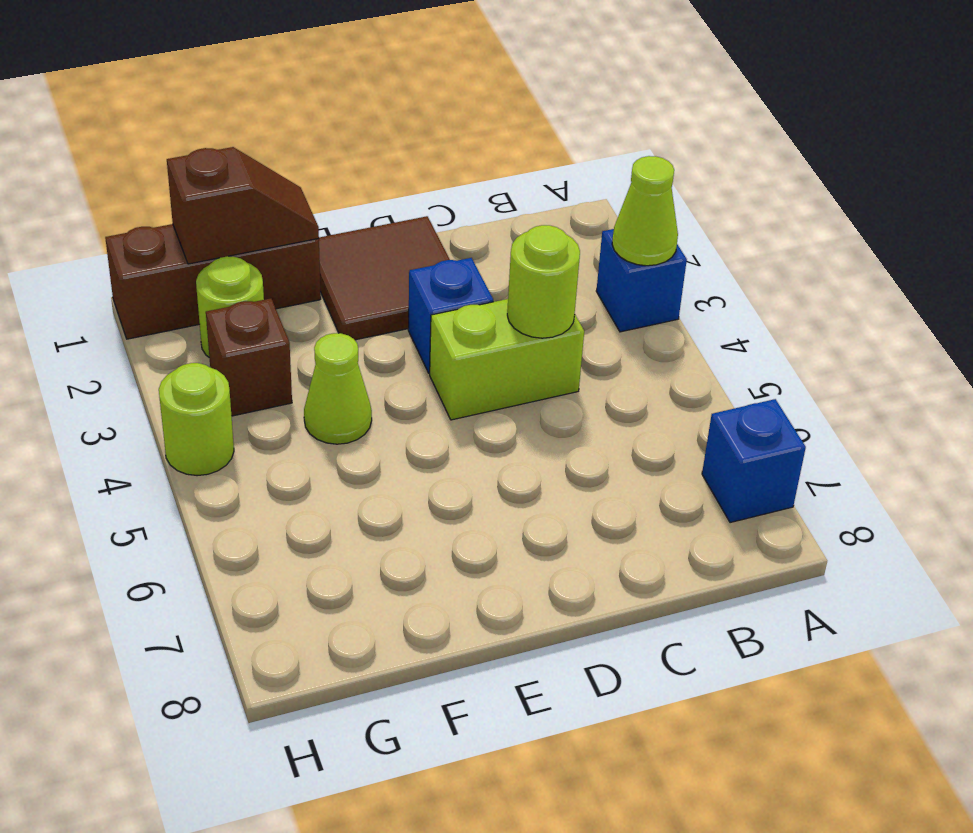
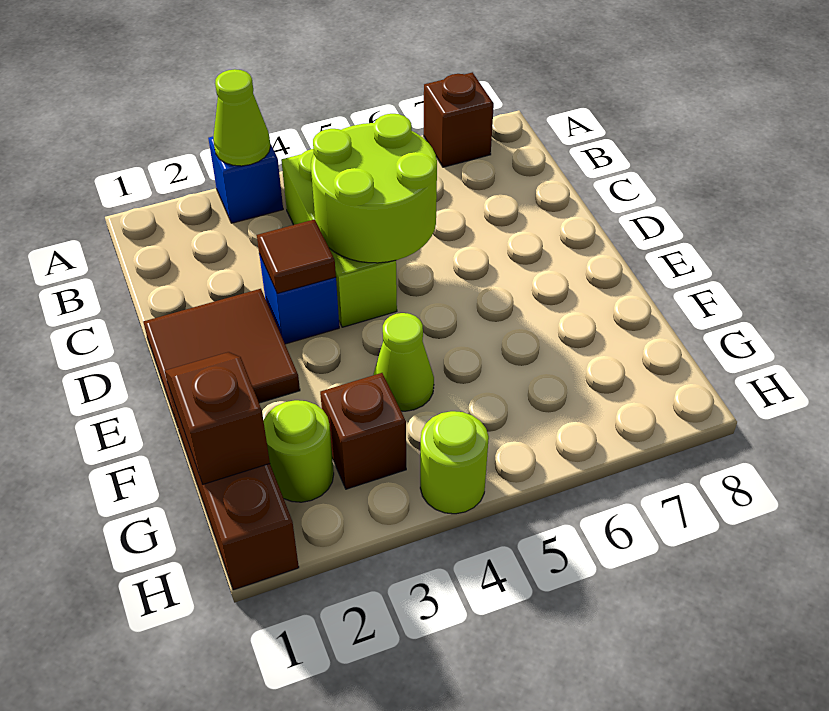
blue brick A7 level 1 -> brown brick A7 level 1
lime brick C4:D4 level 1 -> lime brick B4:D4 level 1
lime round brick C4 level 2 -> lime round brick C4:D5 level 2
none -> brown tile D3 level 2

